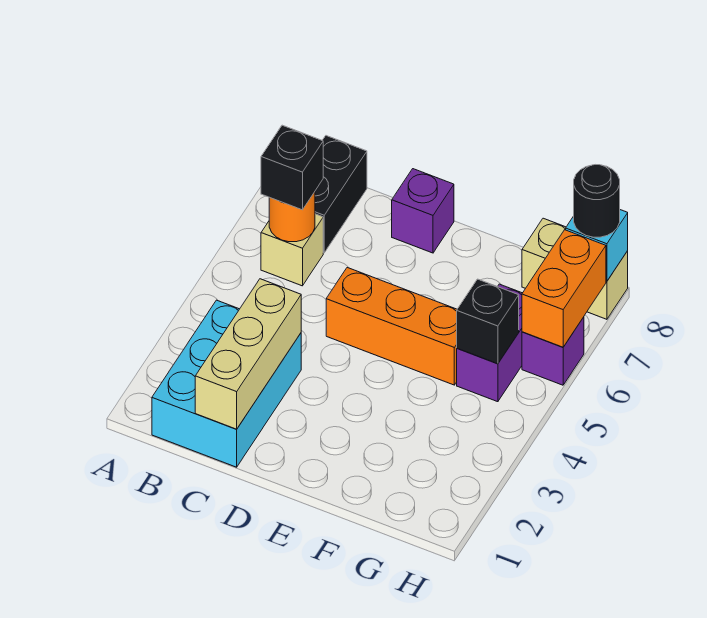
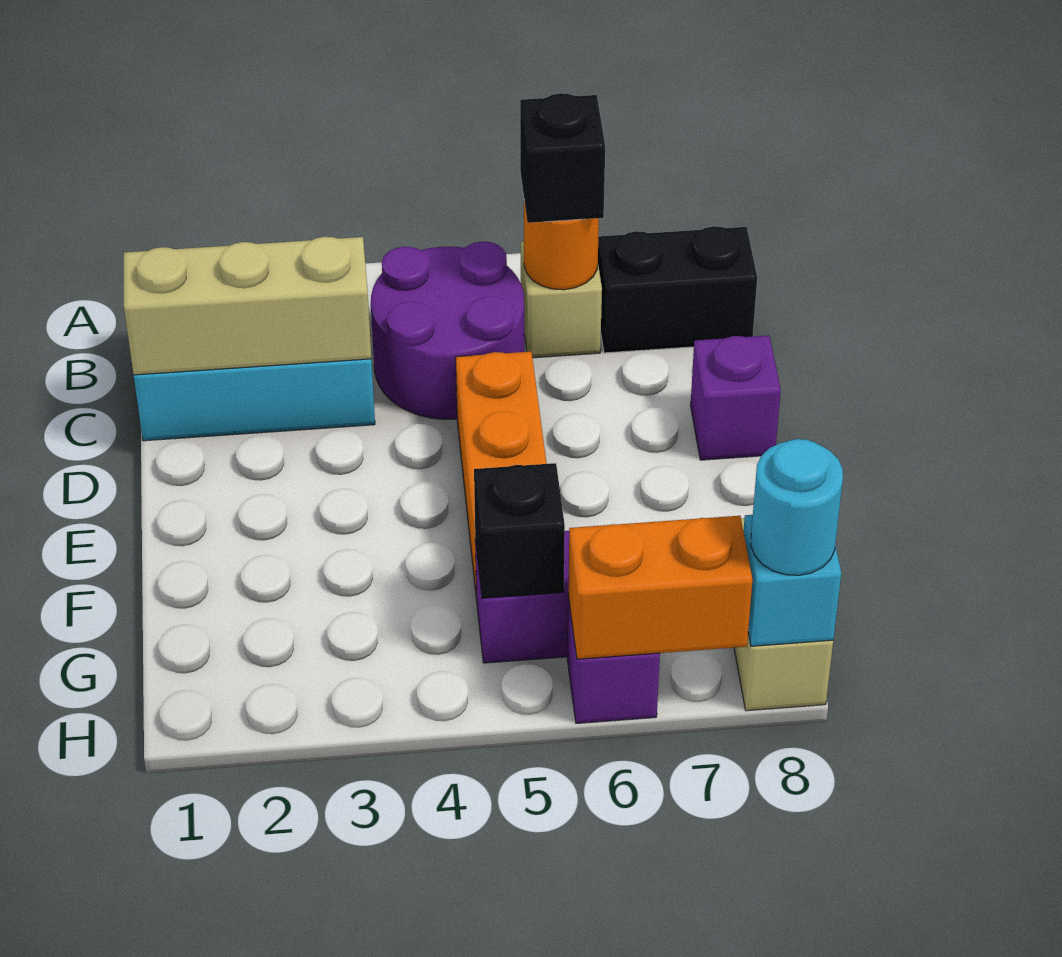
none -> purple round brick B4:C5 level 1
black round brick H8 level 3 -> cyan round brick H8 level 3

